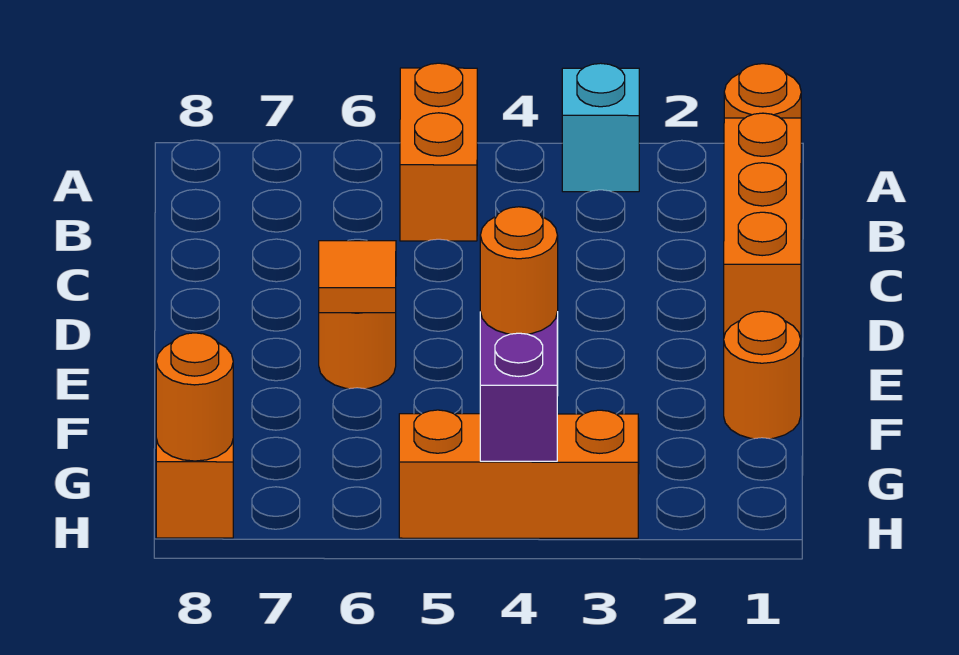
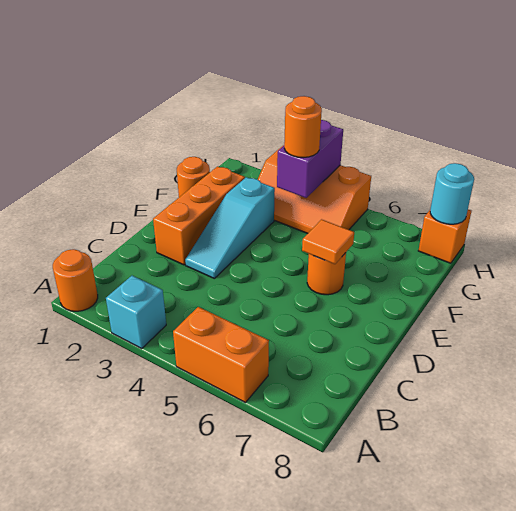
orange brick A5:B5 level 1 -> orange brick A5:A6 level 1
orange brick B1:D1 level 1 -> orange brick D2:F2 level 1
none -> cyan slope D3:F3 level 1 top F
orange round brick H8 level 2 -> cyan round brick H8 level 2

